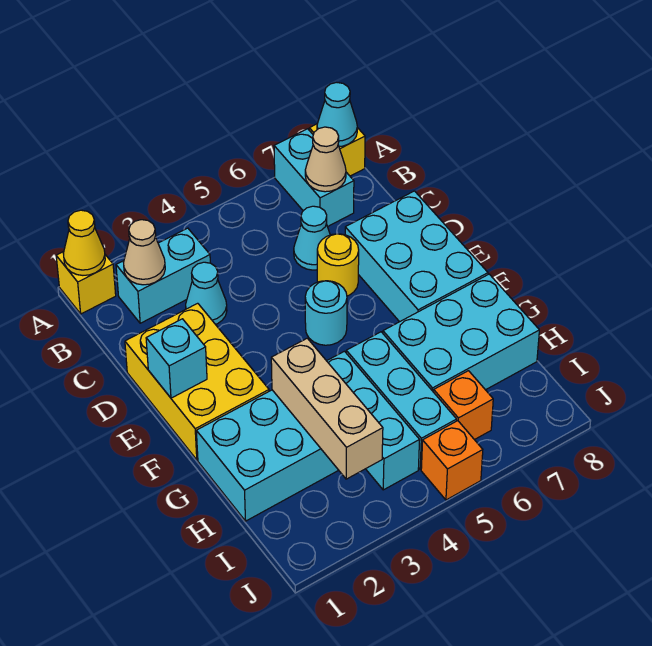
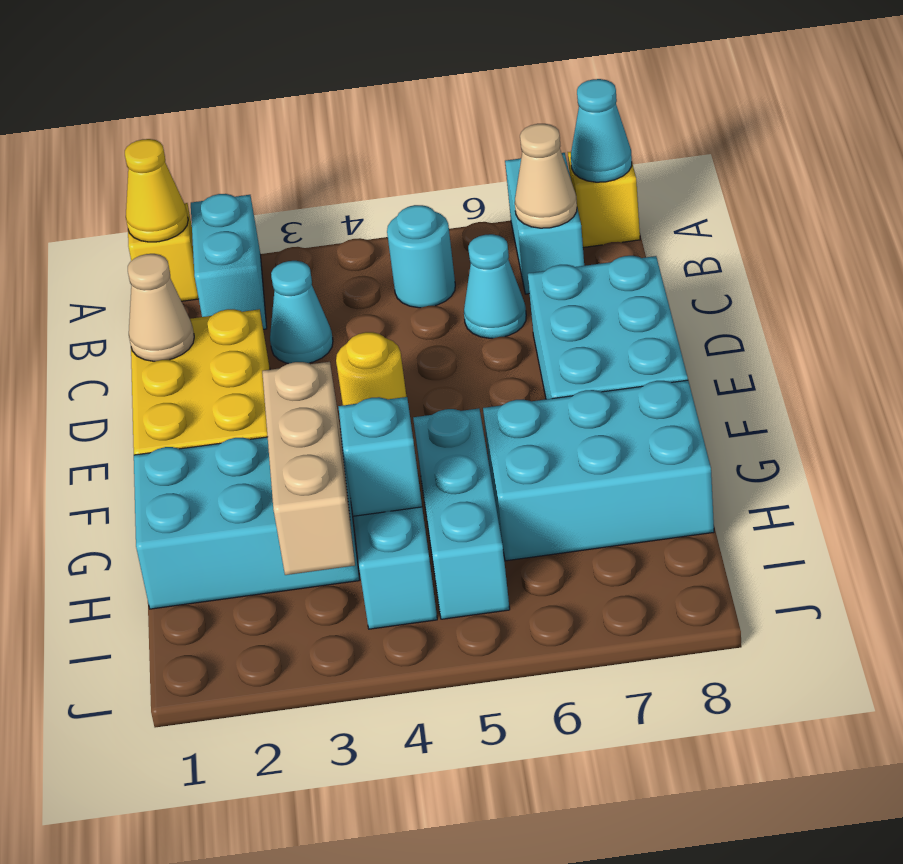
cyan brick B2:B3 level 1 -> cyan brick A2:B2 level 1
tan cone B2 level 2 -> tan cone D1 level 2
yellow round brick D6 level 1 -> yellow round brick E4 level 1
cyan brick E1 level 2 -> cyan brick H4 level 2
cyan round brick E5 level 1 -> cyan round brick B5 level 1
orange brick I6 level 1 -> none
orange brick J5 level 1 -> none

